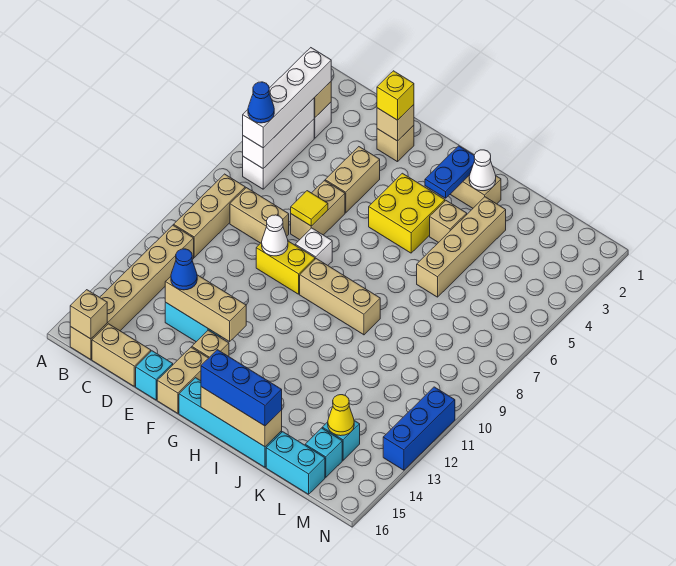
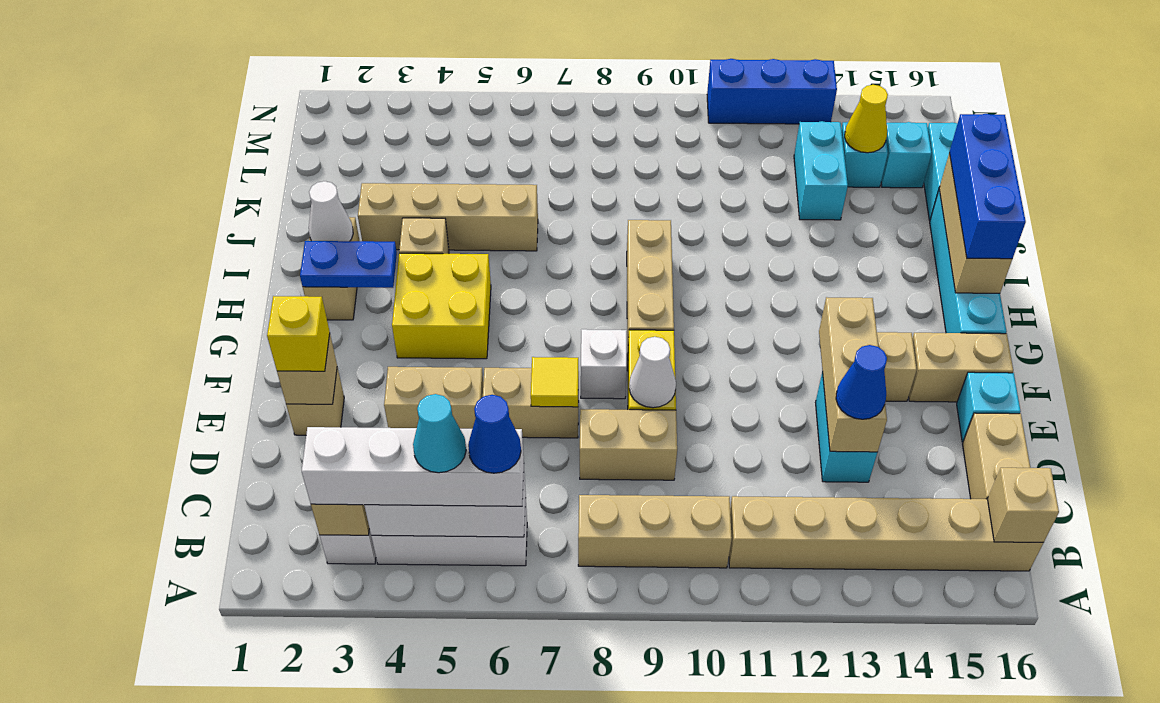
none -> cyan cone B5 level 4
tan brick C8:D8 level 1 -> tan brick D8:D9 level 1
none -> cyan brick K13:L13 level 1

